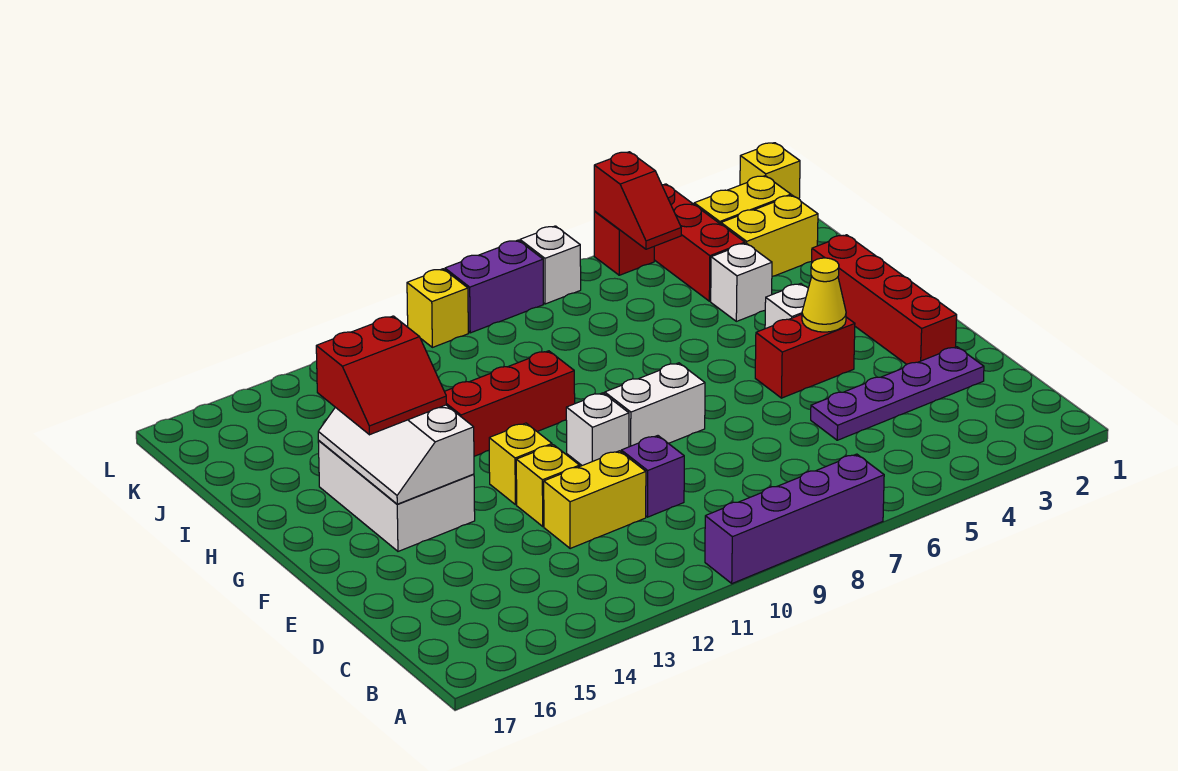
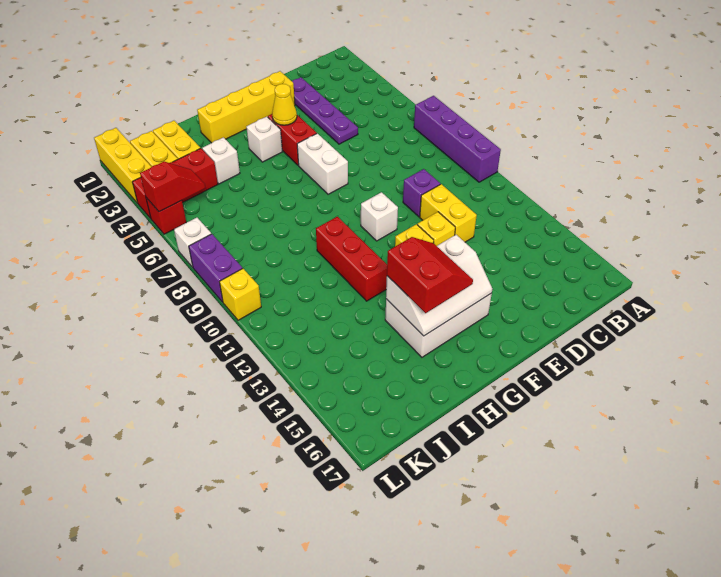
red brick E2:H2 level 1 -> yellow brick E2:H2 level 1
white brick F8:F9 level 1 -> white brick F6:F7 level 1
yellow brick L1 level 1 -> yellow brick L1:L3 level 1

